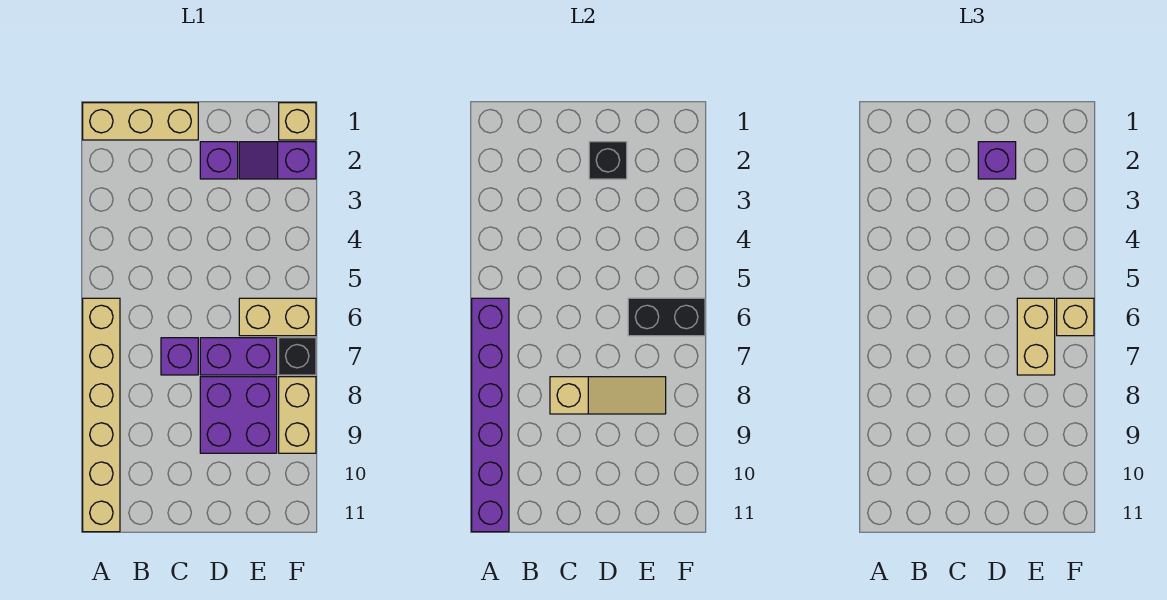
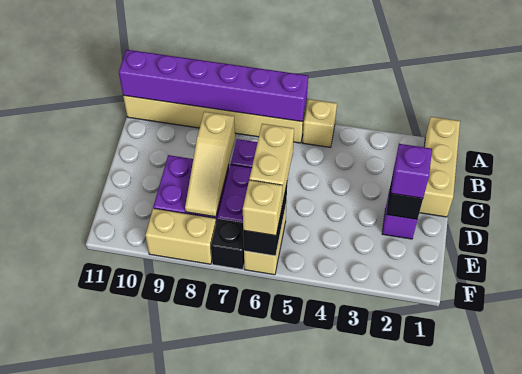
purple slope E2:F2 level 1 top F -> none
tan brick E6:E7 level 3 -> tan brick D6:E6 level 3
tan brick F1 level 1 -> tan brick A5 level 1

